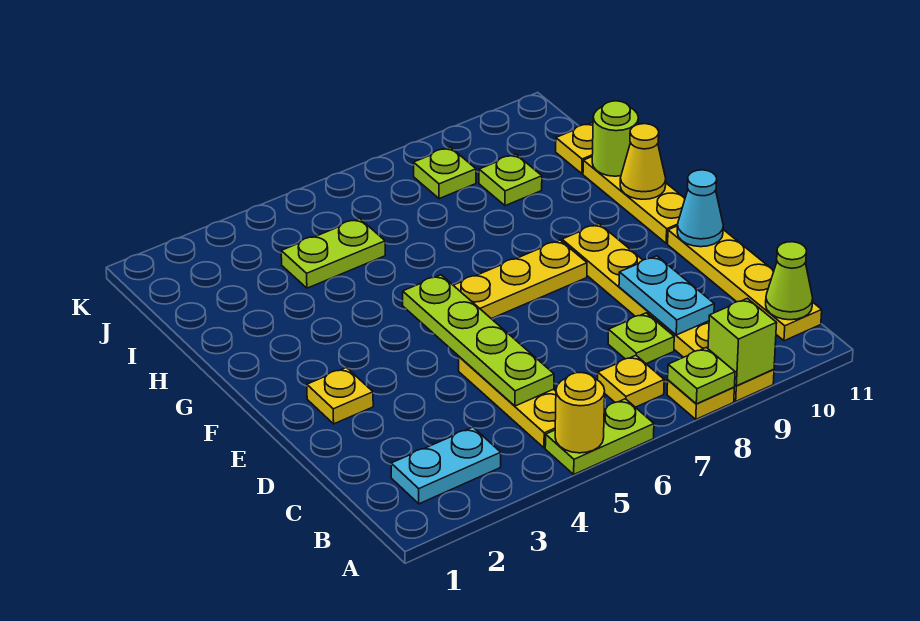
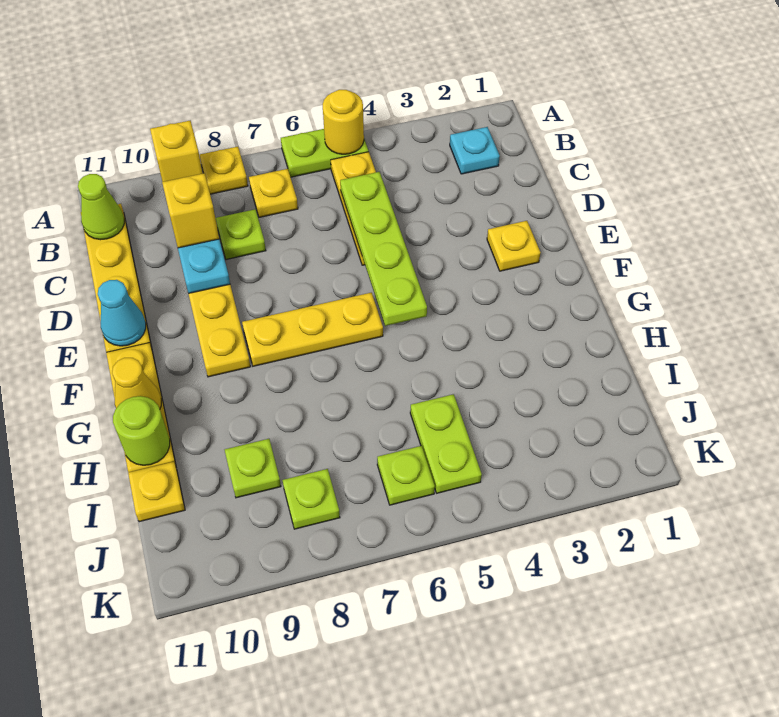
lime plate A8 level 2 -> lime plate J6 level 1
lime brick A9 level 2 -> yellow brick A9 level 2
cyan plate B2:B3 level 1 -> cyan plate B2 level 1
none -> yellow brick C9 level 3
lime plate I4:I5 level 1 -> lime plate I5:J5 level 1

